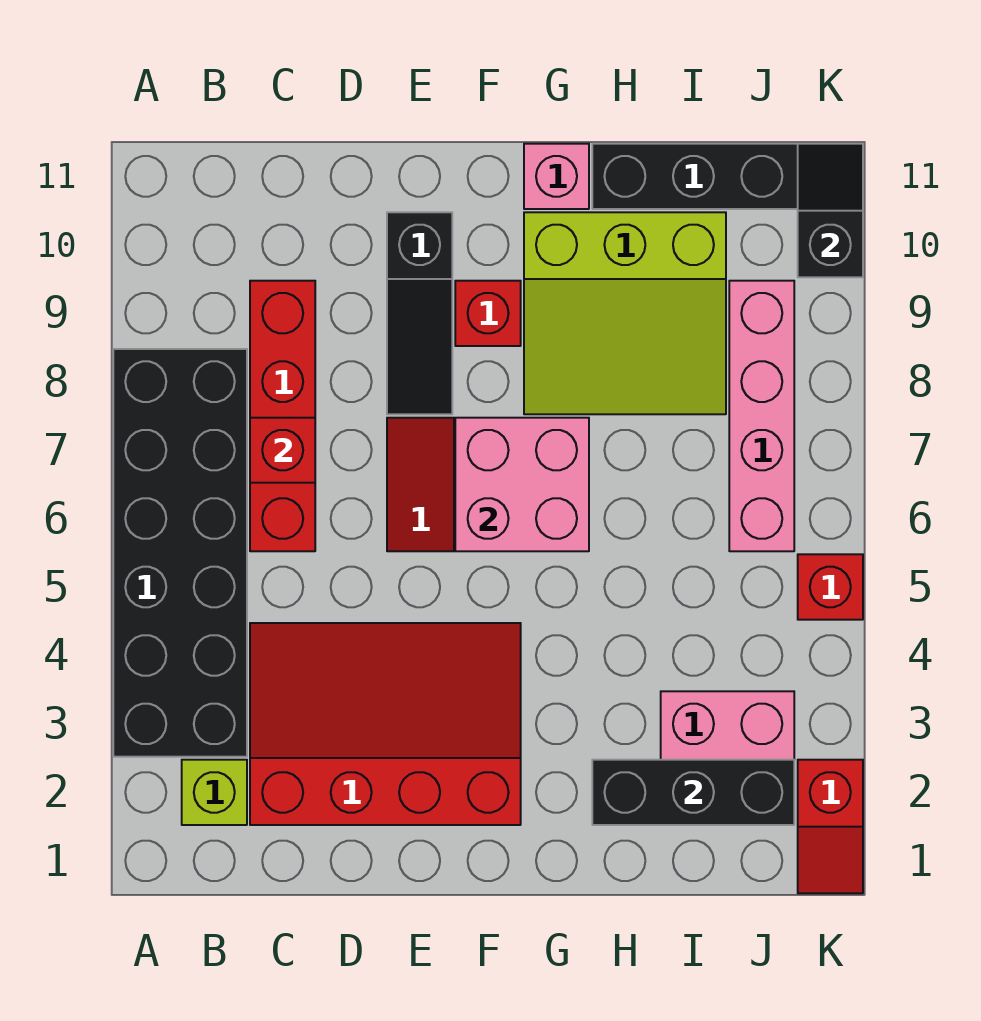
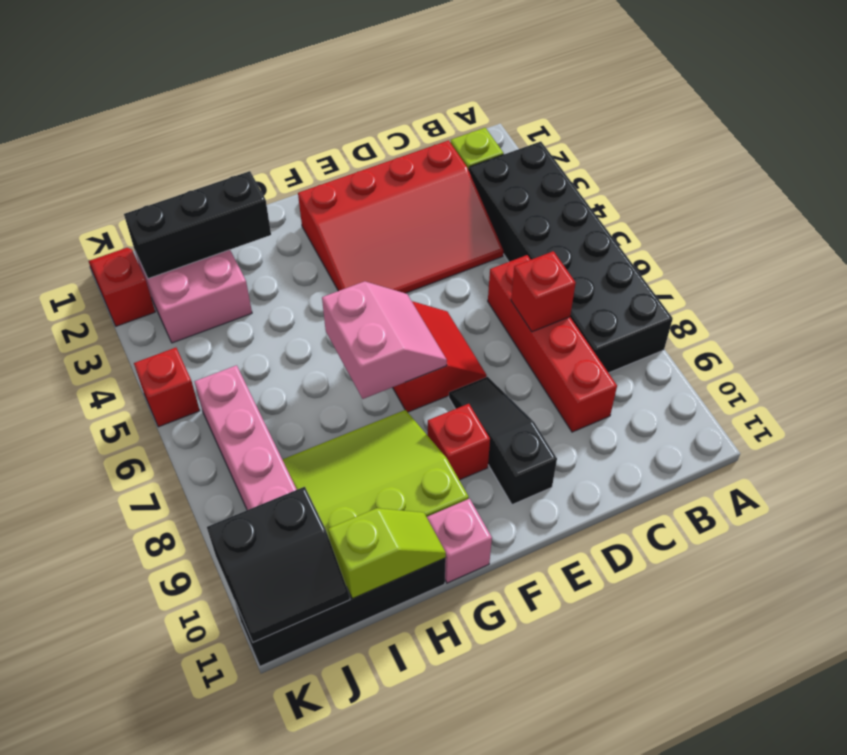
pink brick F6:G7 level 2 -> pink slope F6:G7 level 2 top G
none -> lime slope H11:I11 level 2 top I
black slope K10:K11 level 2 top 10 -> black slope J10:K11 level 2 top 10

